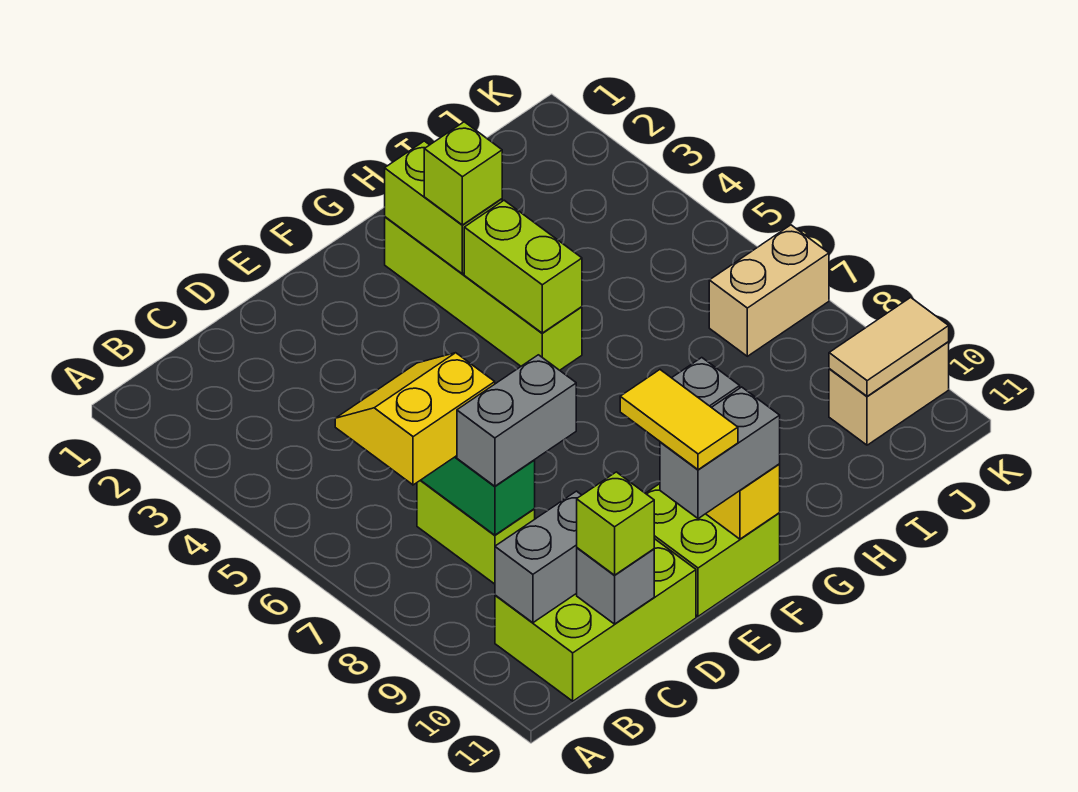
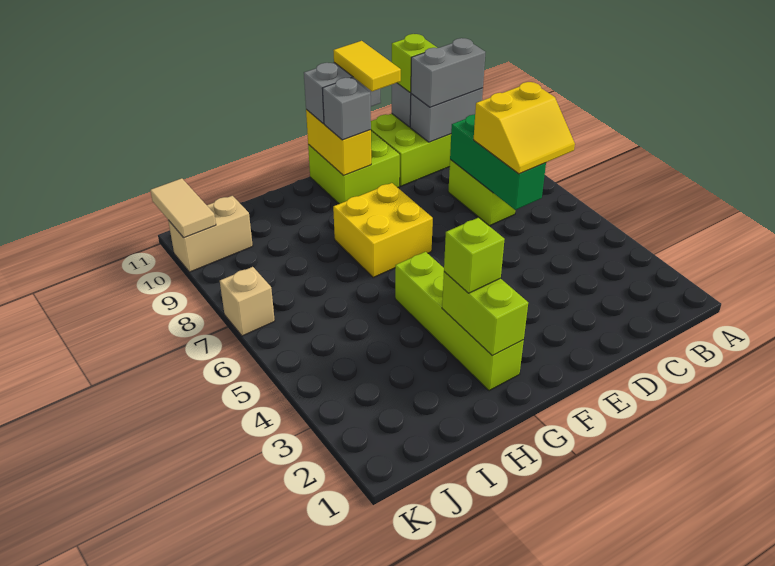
grey brick C8:D8 level 3 -> grey brick B10:C10 level 3
none -> yellow brick F7:G8 level 1
lime brick G4:G5 level 2 -> none
tan brick J7:K7 level 1 -> tan brick K7 level 1
tan tile J10:K10 level 2 -> tan tile K10:K11 level 2

